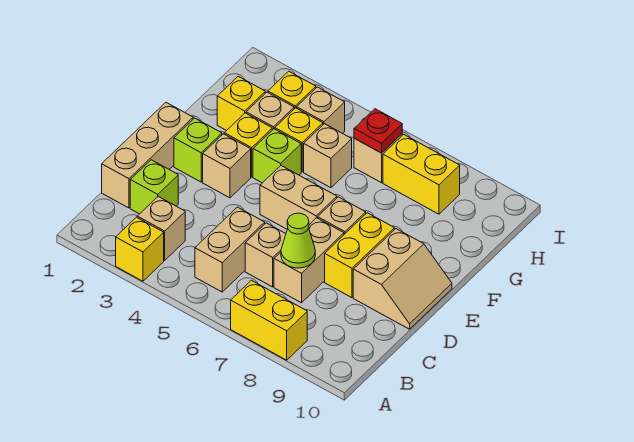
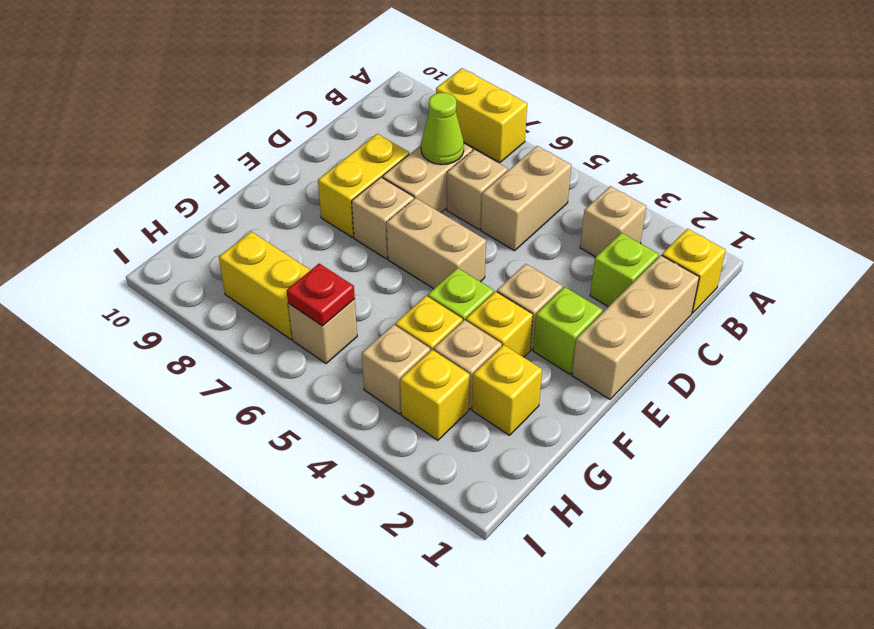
yellow brick A3 level 1 -> yellow brick B1 level 1
tan slope D9:E10 level 1 top 9 -> none
tan brick G5 level 1 -> none

